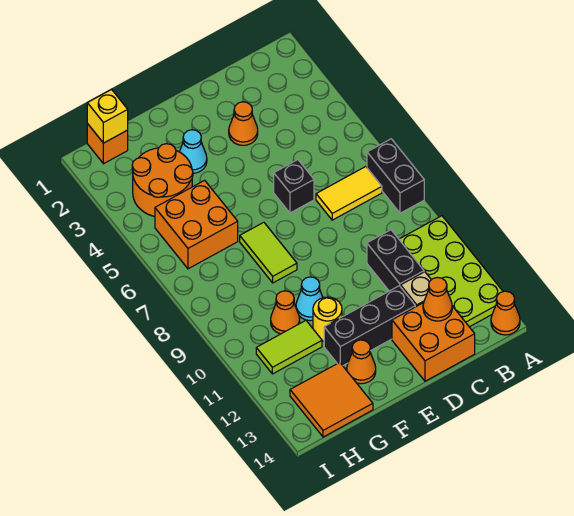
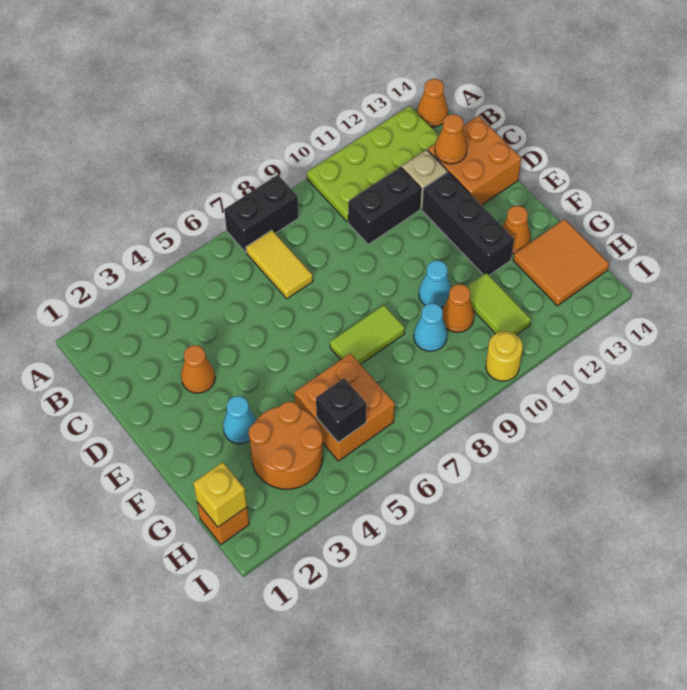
black brick D6 level 1 -> black brick H5 level 2
yellow round brick F11 level 1 -> yellow round brick I10 level 1
none -> cyan cone G9 level 1

